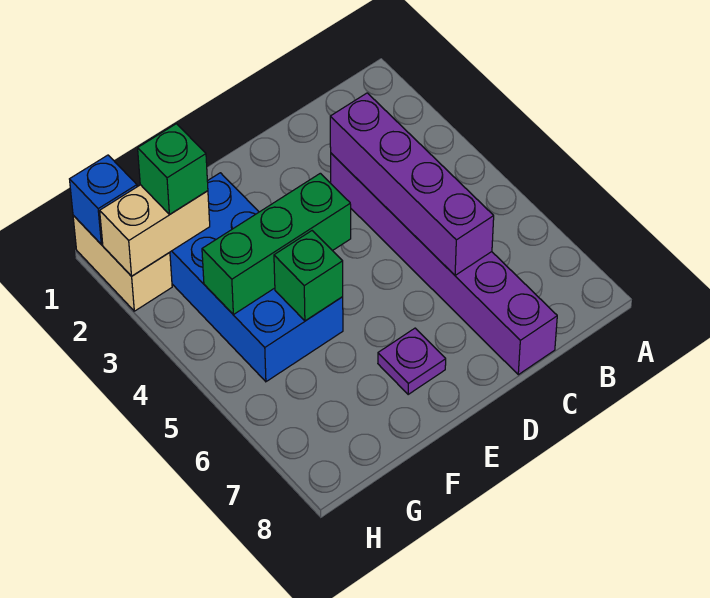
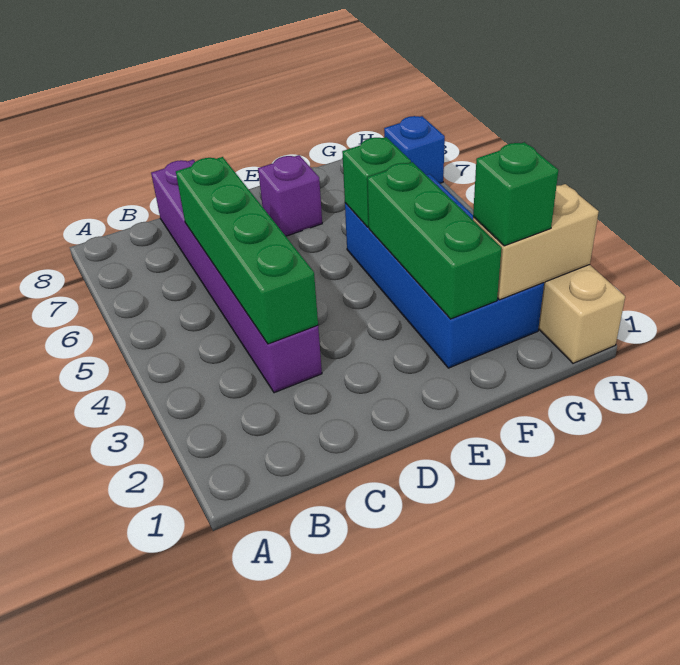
purple brick C3:C6 level 2 -> green brick C3:C6 level 2
green brick E4:G4 level 2 -> green brick F2:F4 level 2
purple plate E7 level 1 -> purple brick E7 level 1
blue brick H1 level 2 -> blue brick H7 level 1

